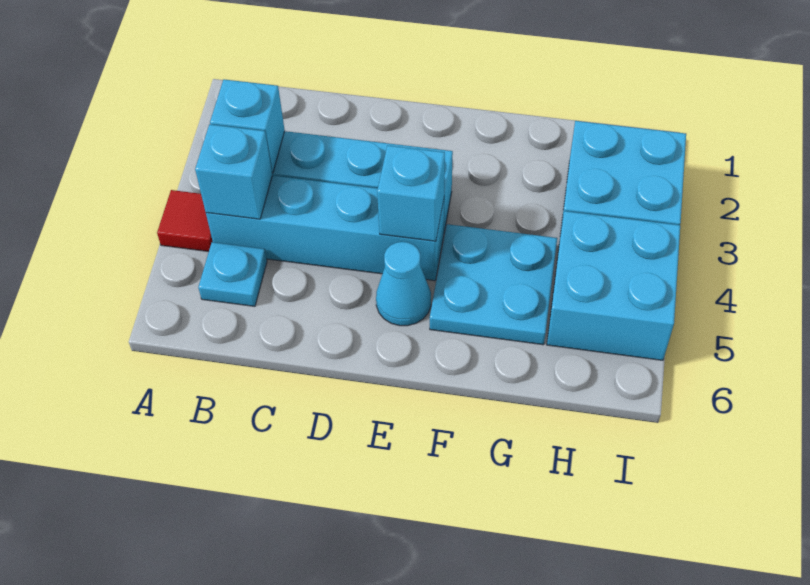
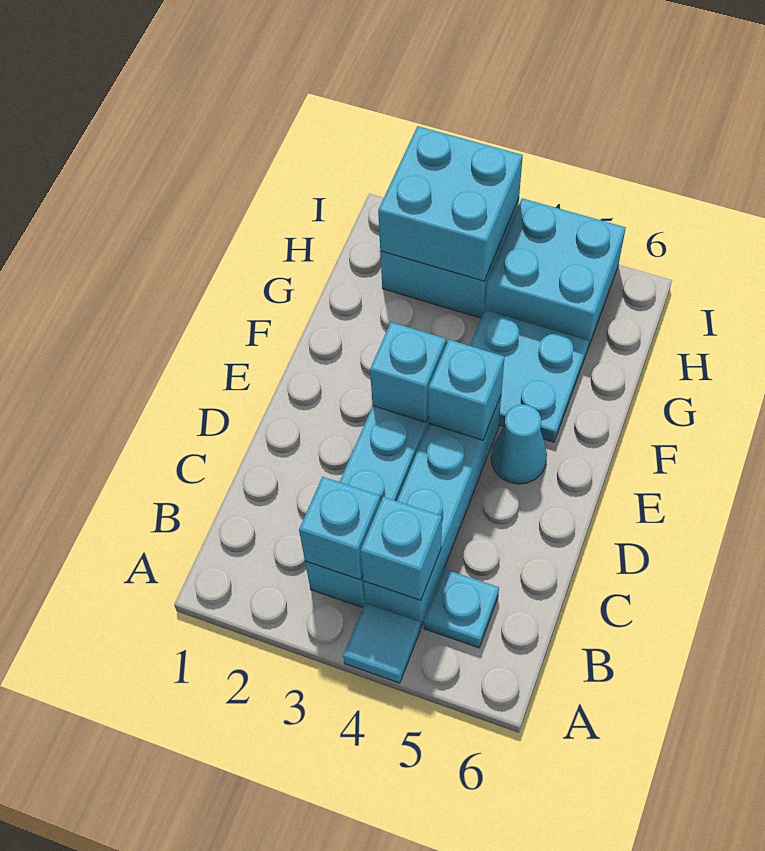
red tile A4 level 1 -> cyan tile A4 level 1
none -> cyan brick E3 level 2
none -> cyan brick H2:I3 level 2

